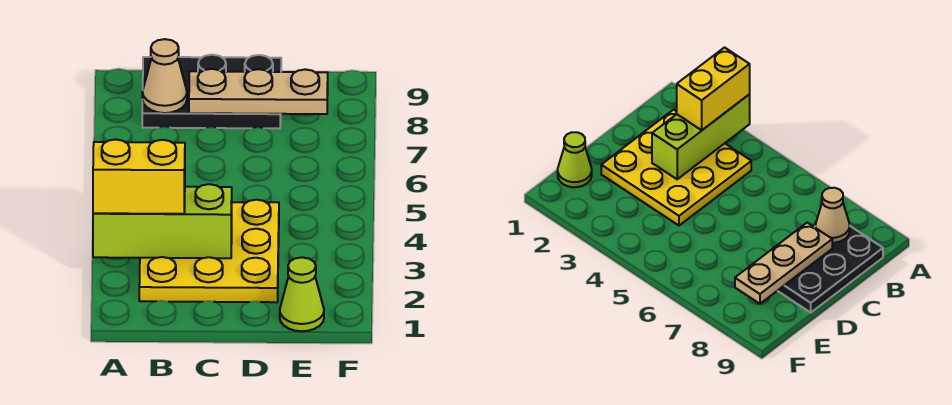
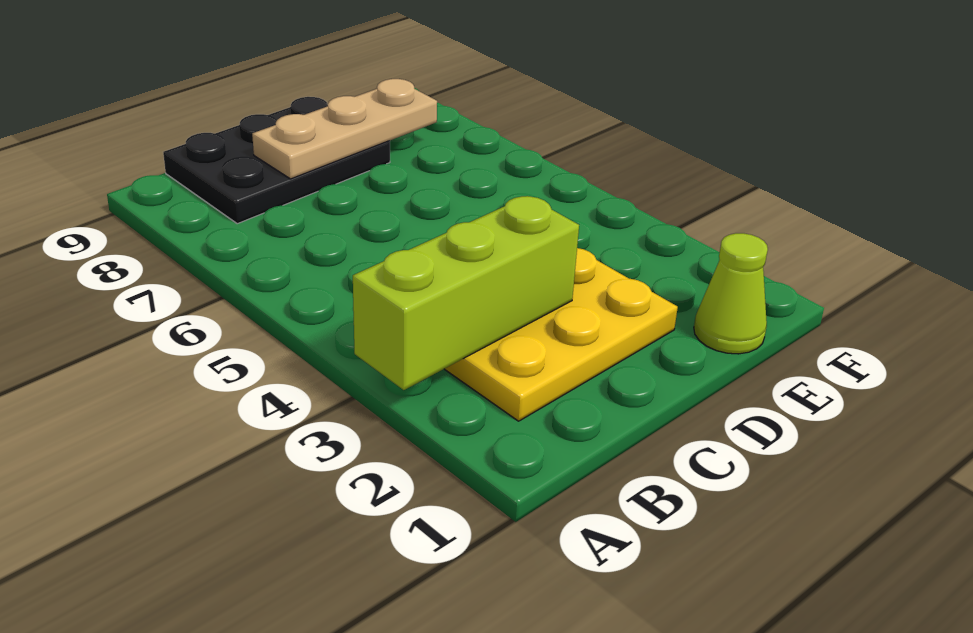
yellow brick A3:B3 level 3 -> none
tan cone B8 level 2 -> none

